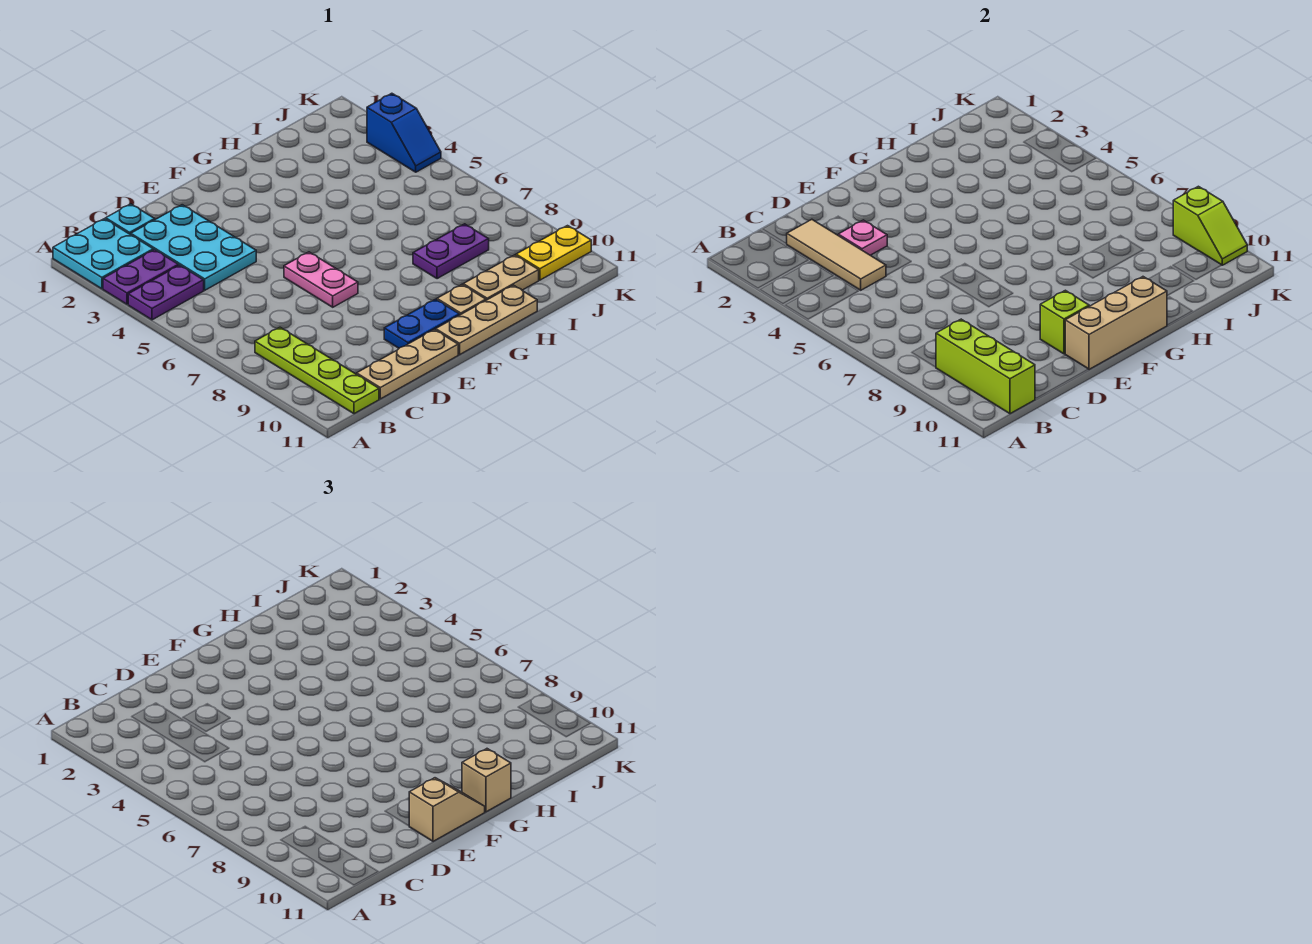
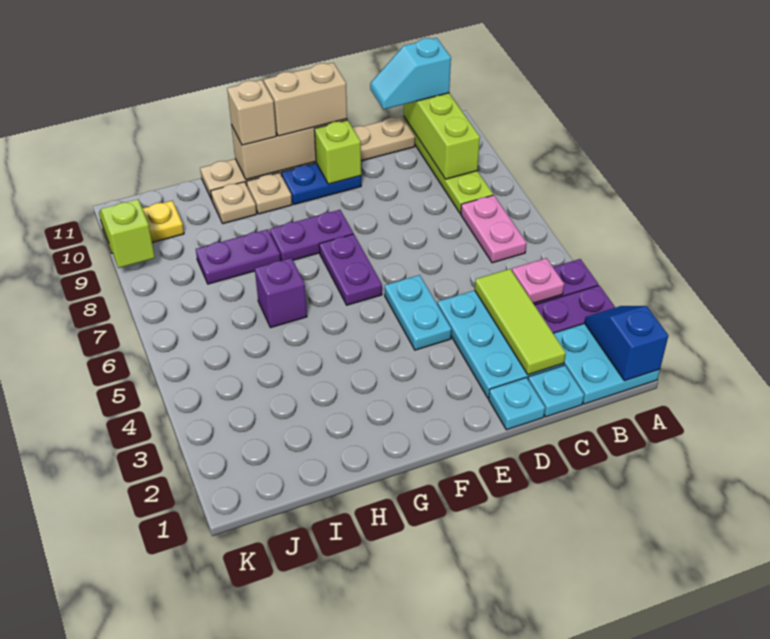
none -> cyan slope B11:C11 level 3 top B
tan tile C2:C4 level 2 -> lime tile C2:C4 level 2
none -> cyan plate D1 level 1
pink plate D3 level 2 -> pink plate B4 level 2
none -> cyan plate E4:E5 level 1
pink plate E6:E7 level 1 -> pink plate B6:B7 level 1
tan slope E11:F11 level 3 top E -> tan brick E11:F11 level 3
none -> purple plate F6:F7 level 1
none -> purple plate F8:G8 level 1
none -> purple brick H6 level 1
tan plate H10:I10 level 1 -> tan plate H10 level 1
blue slope K3:K4 level 1 top 3 -> blue slope A1:A2 level 2 top 1

